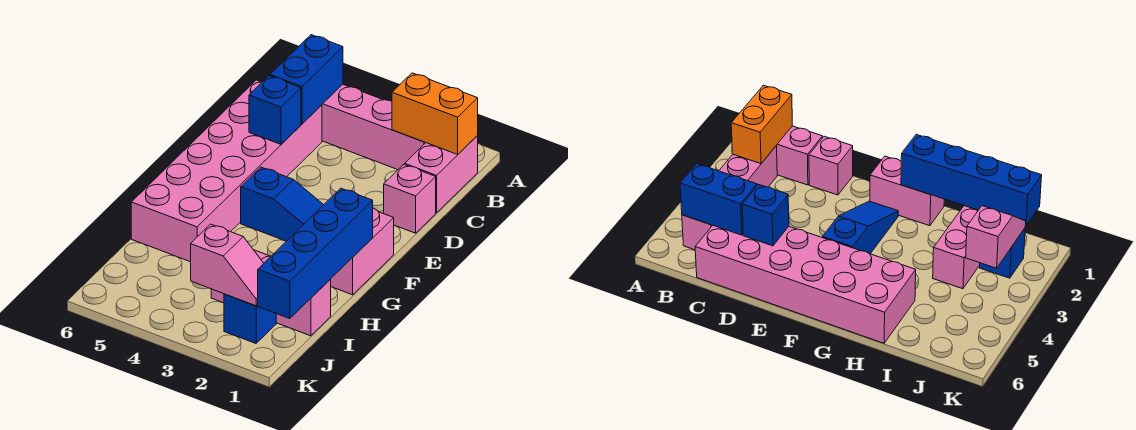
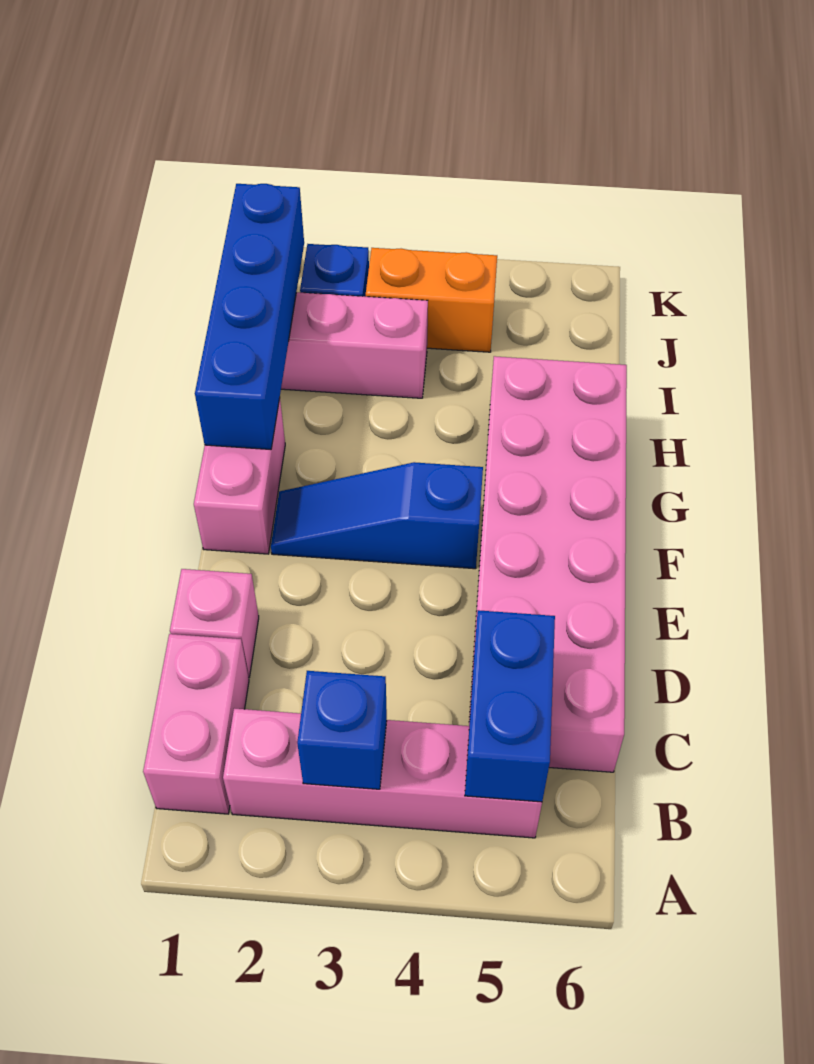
orange brick B1:B2 level 2 -> orange brick J3:J4 level 1
blue brick D5 level 2 -> blue brick B3 level 2
pink slope J2:J3 level 2 top 3 -> none

